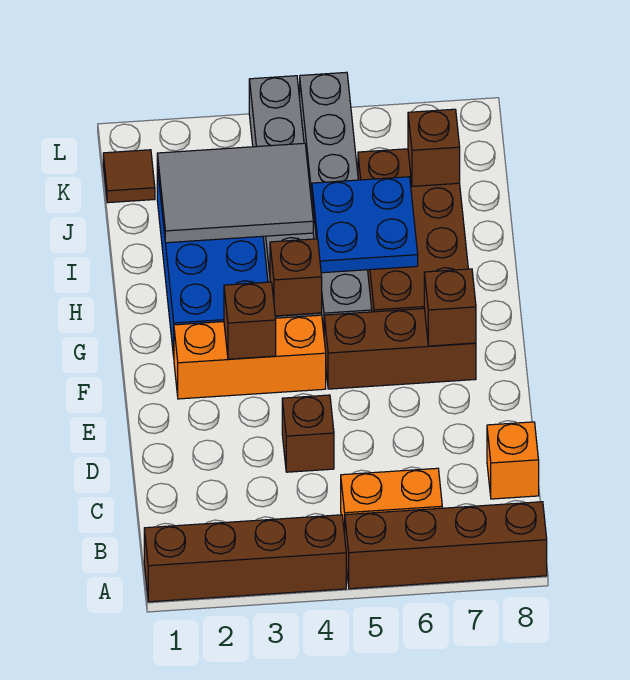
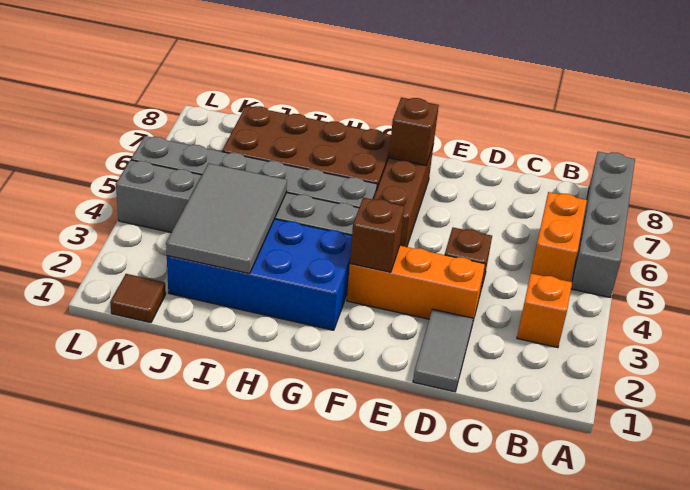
brown brick A1:A4 level 1 -> none
brown brick A5:A8 level 1 -> grey brick A5:A8 level 1
orange brick C8 level 1 -> orange brick B3 level 1
none -> grey tile D1:D2 level 1
orange brick F2:F4 level 1 -> orange brick D3:F3 level 1
brown brick G4 level 2 -> none
blue plate H5:I6 level 2 -> none
brown brick J7 level 2 -> none

